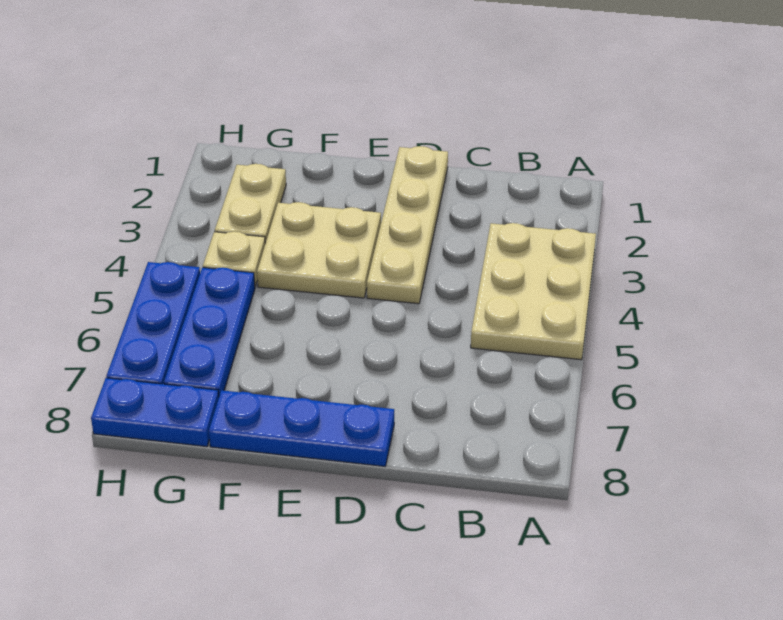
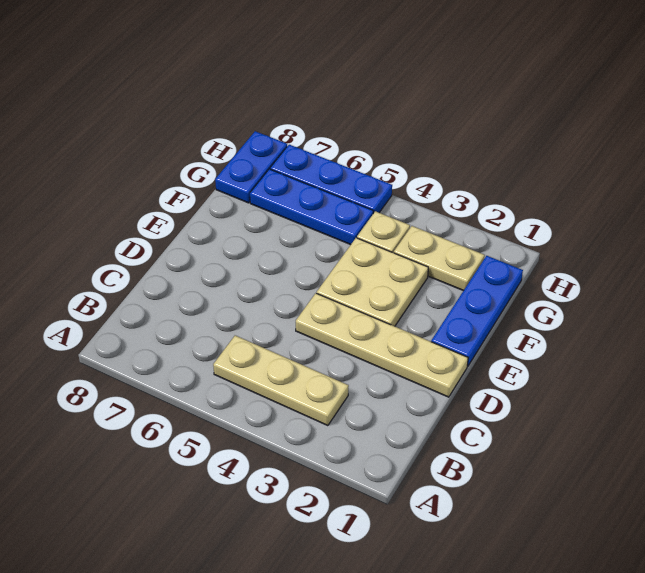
tan plate A3:B5 level 1 -> tan plate B3:B5 level 1
blue plate D8:F8 level 1 -> blue plate E1:G1 level 1

